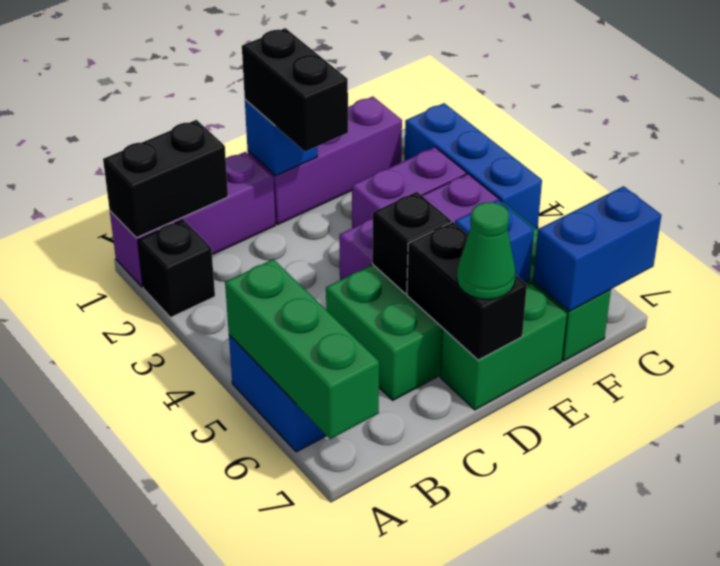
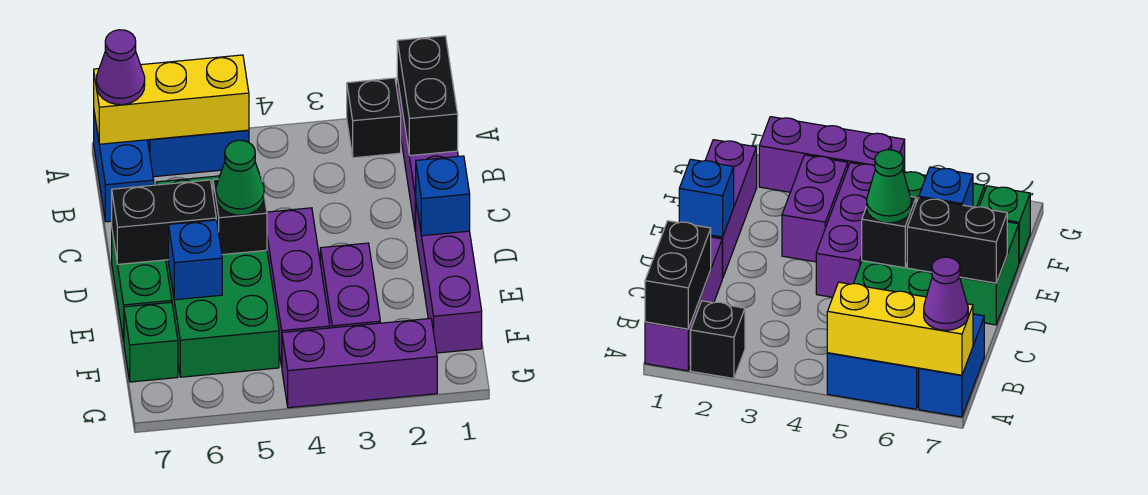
green brick A5:A7 level 2 -> yellow brick A5:A7 level 2
none -> purple cone A7 level 3
black brick D1:D2 level 3 -> none
green cone D7 level 3 -> green cone D5 level 3
blue brick F7:G7 level 2 -> blue brick A7:B7 level 1
blue brick G2:G4 level 1 -> purple brick G2:G4 level 1

